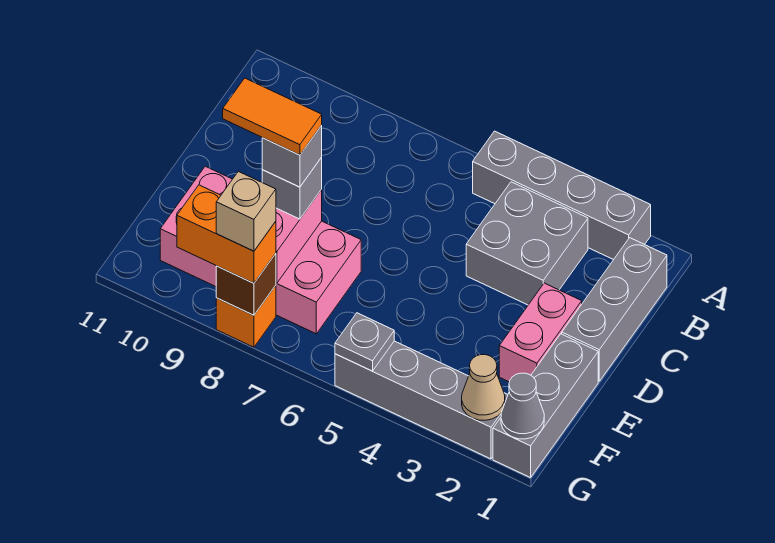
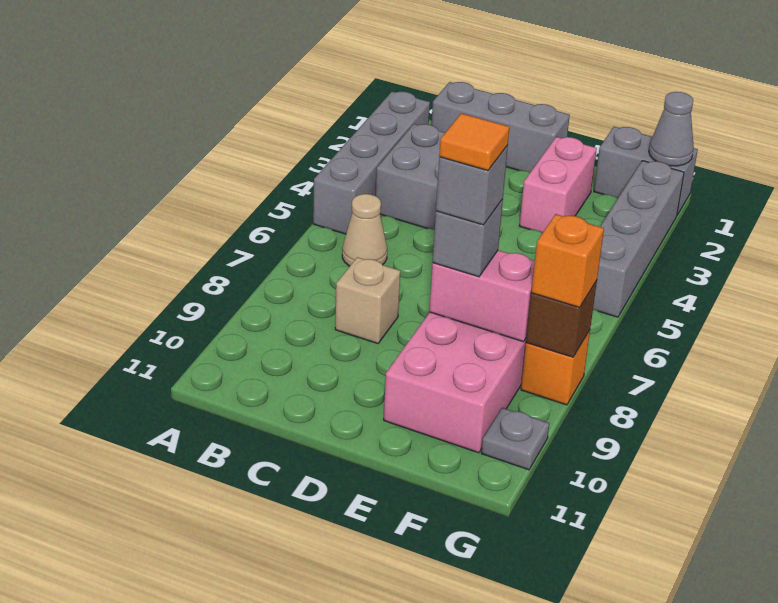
pink brick D2:E2 level 1 -> pink brick E2:E3 level 1
grey brick E1:G1 level 1 -> grey brick F1:G1 level 1
orange tile E8:E9 level 5 -> orange tile E8 level 5
tan cone G2 level 2 -> tan cone B6 level 1
grey plate G5 level 2 -> grey plate G10 level 1
orange brick G8:G9 level 3 -> orange brick G8 level 3
tan brick G8 level 4 -> tan brick C8 level 1

